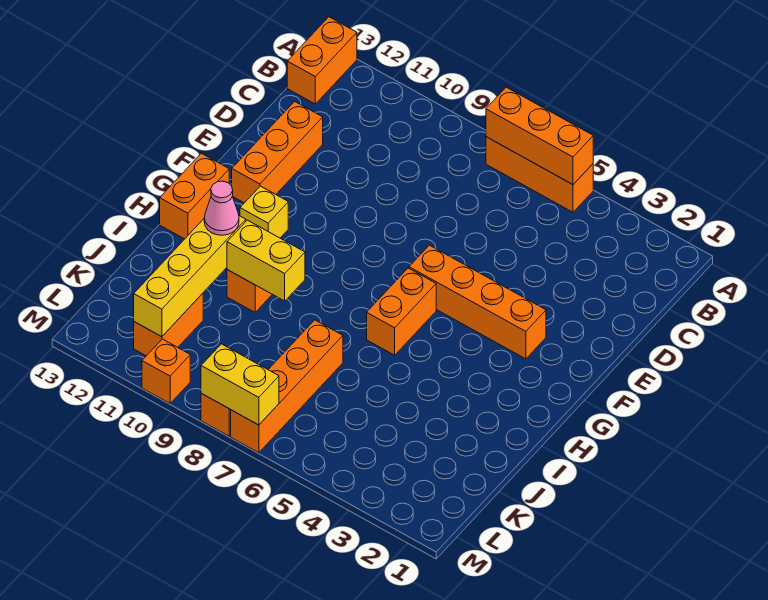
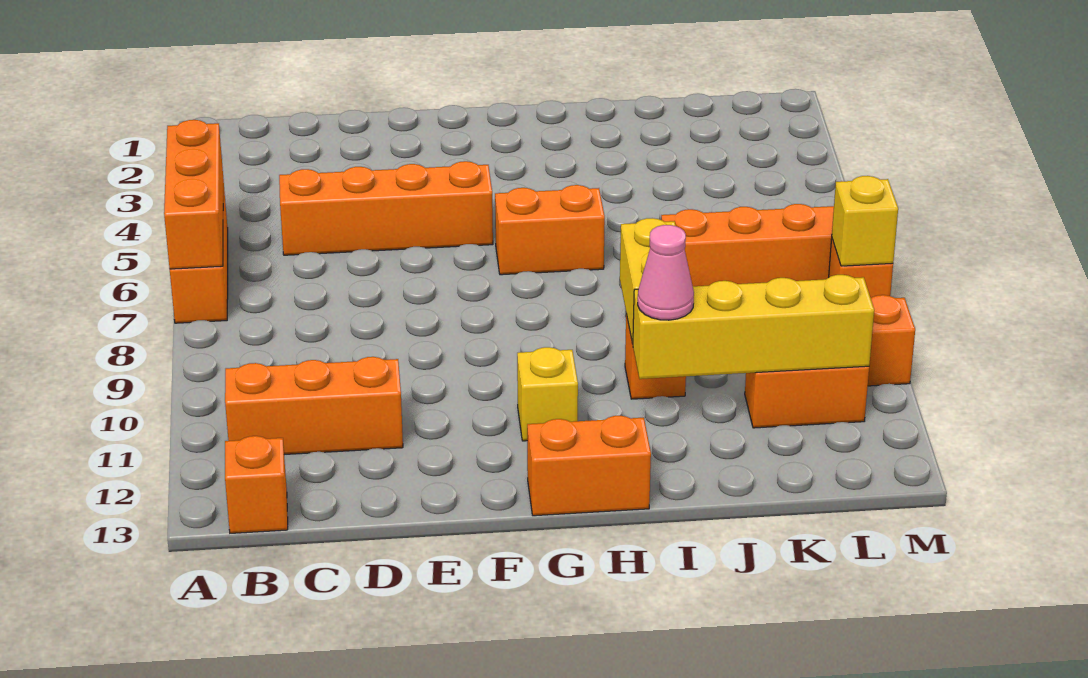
orange brick A13:B13 level 1 -> orange brick B13 level 1
orange brick D12:F12 level 1 -> orange brick B11:D11 level 1
orange brick F3:F6 level 1 -> orange brick C5:F5 level 1
yellow brick M7:M8 level 2 -> yellow brick M8 level 2

